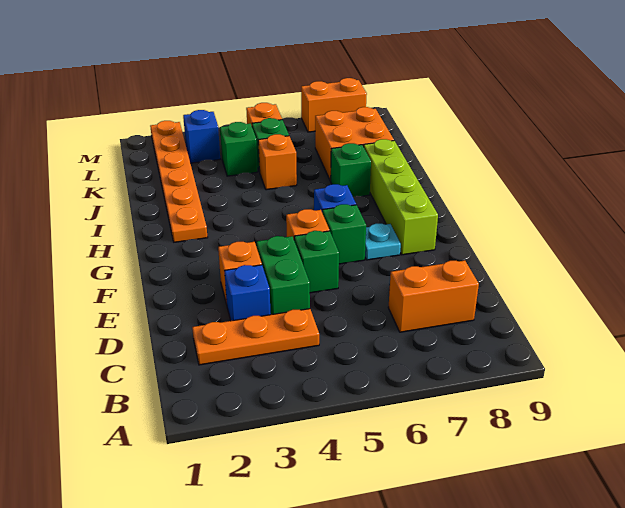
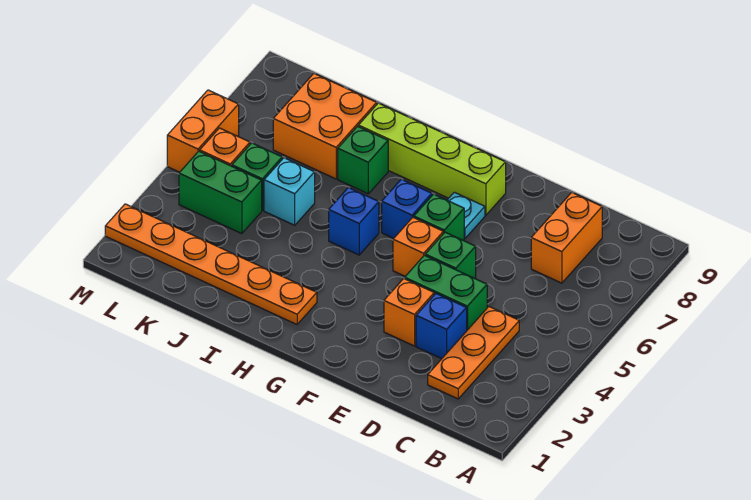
orange brick J5 level 1 -> cyan brick J5 level 1
green brick K4 level 1 -> green brick K4:L4 level 1
blue brick L3 level 1 -> blue brick H5 level 1
orange brick M7:M8 level 1 -> orange brick M5:M6 level 1

